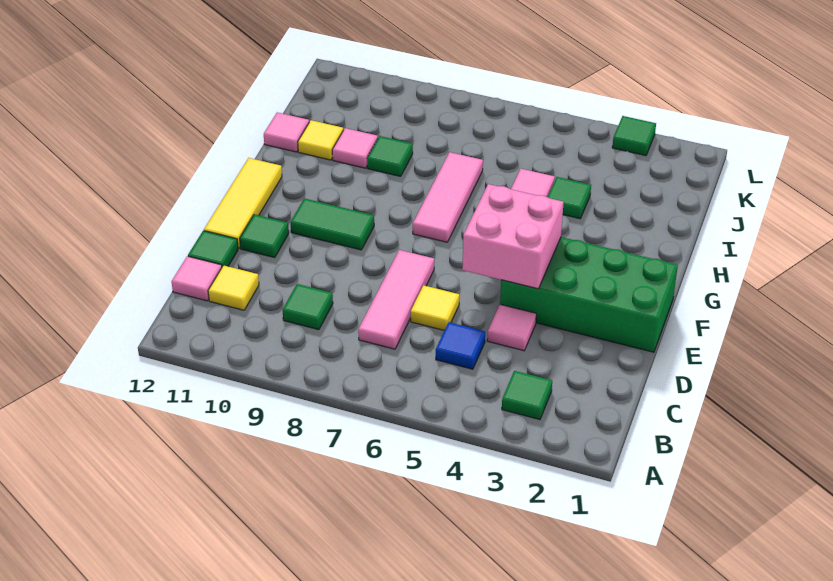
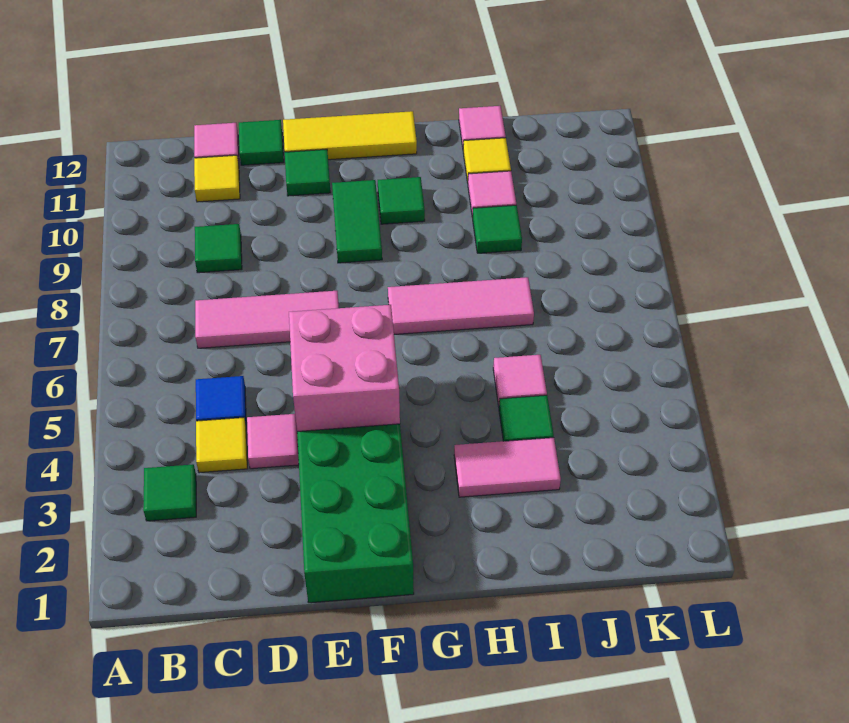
yellow tile D6 level 1 -> yellow tile C4 level 1
none -> pink tile H3:I3 level 1
green tile L3 level 1 -> green tile G10 level 1

